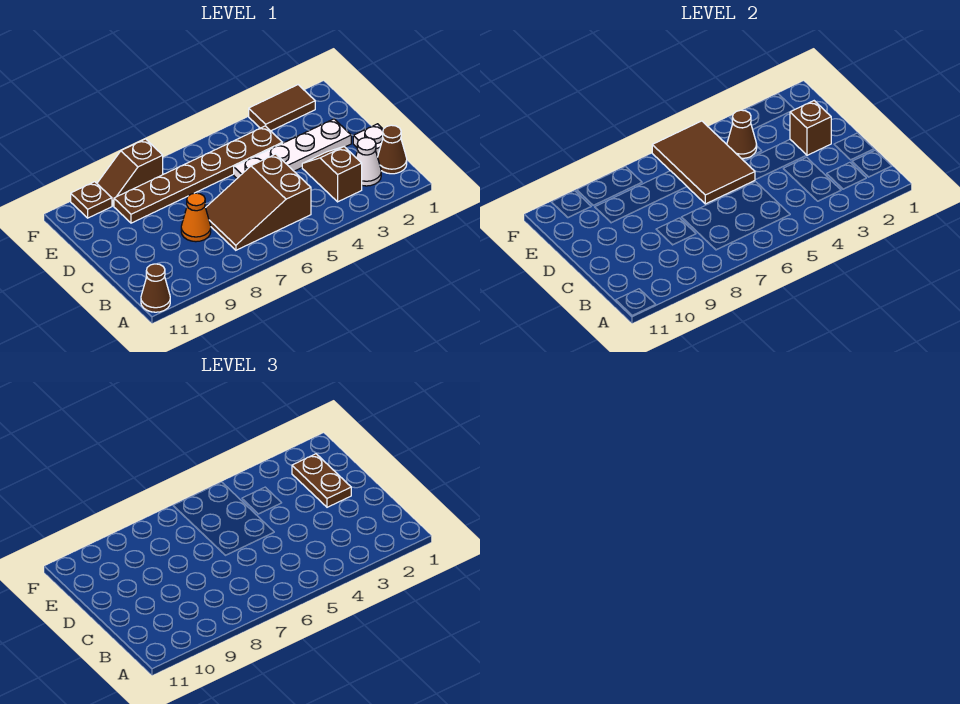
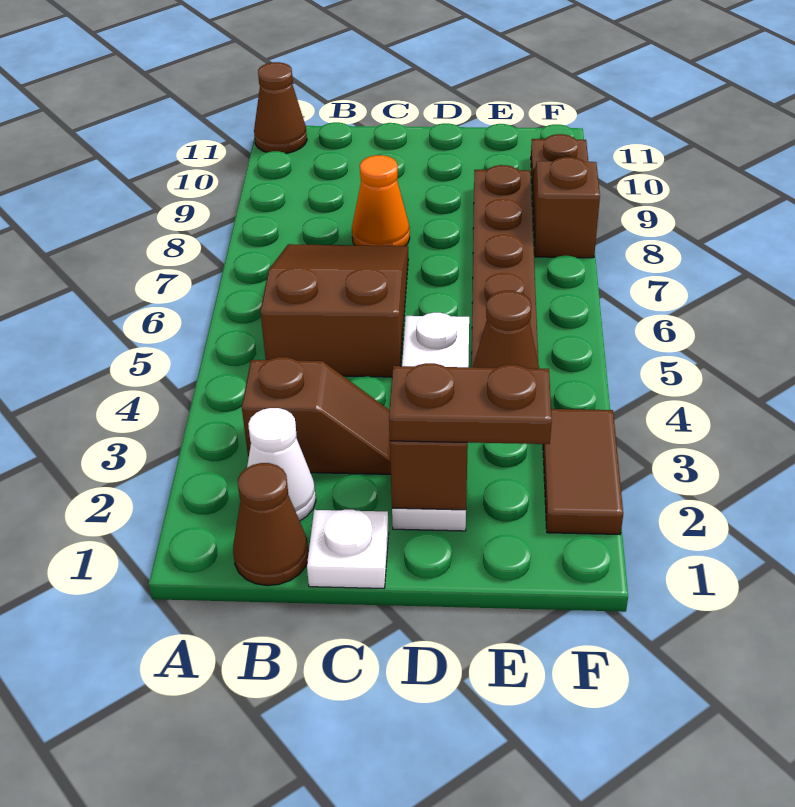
brown tile D5:F6 level 2 -> none

